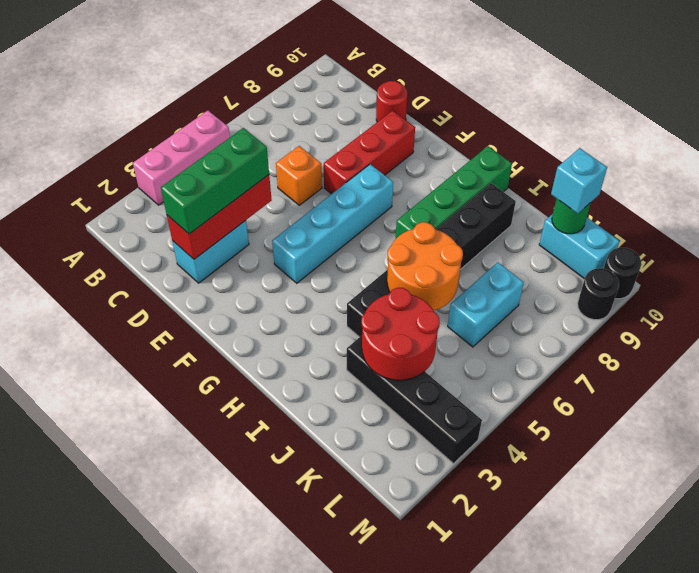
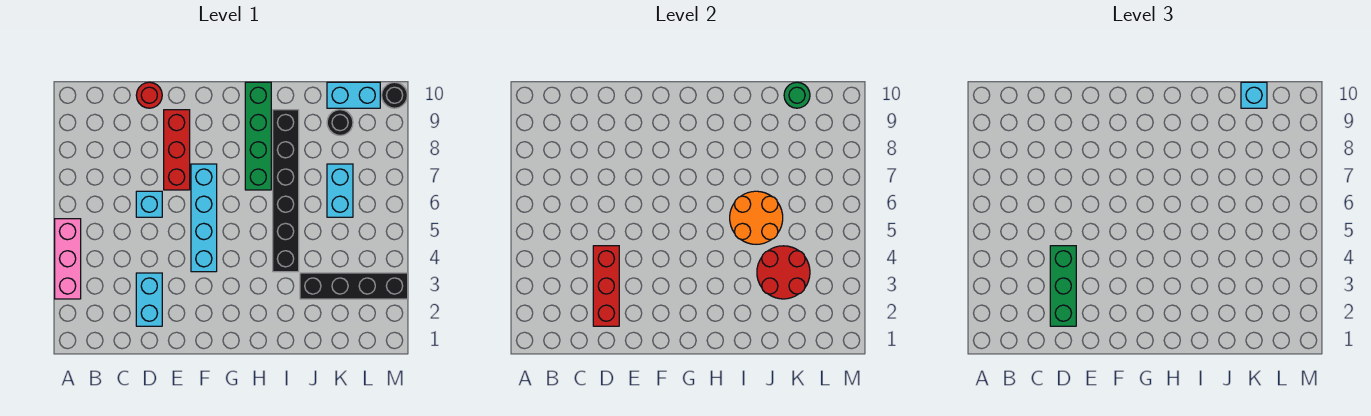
orange brick D6 level 1 -> cyan brick D6 level 1
black round brick M9 level 1 -> black round brick K9 level 1

